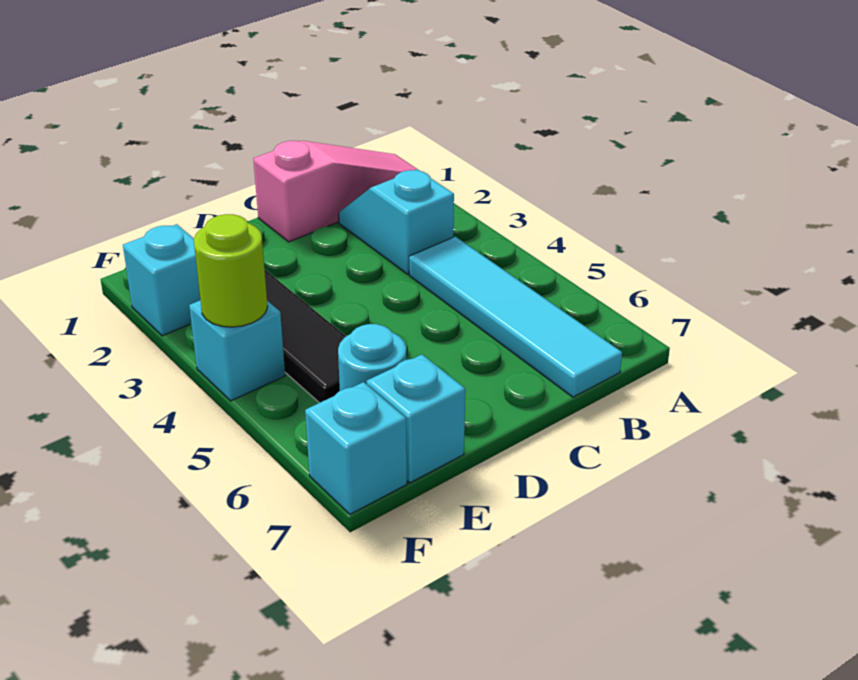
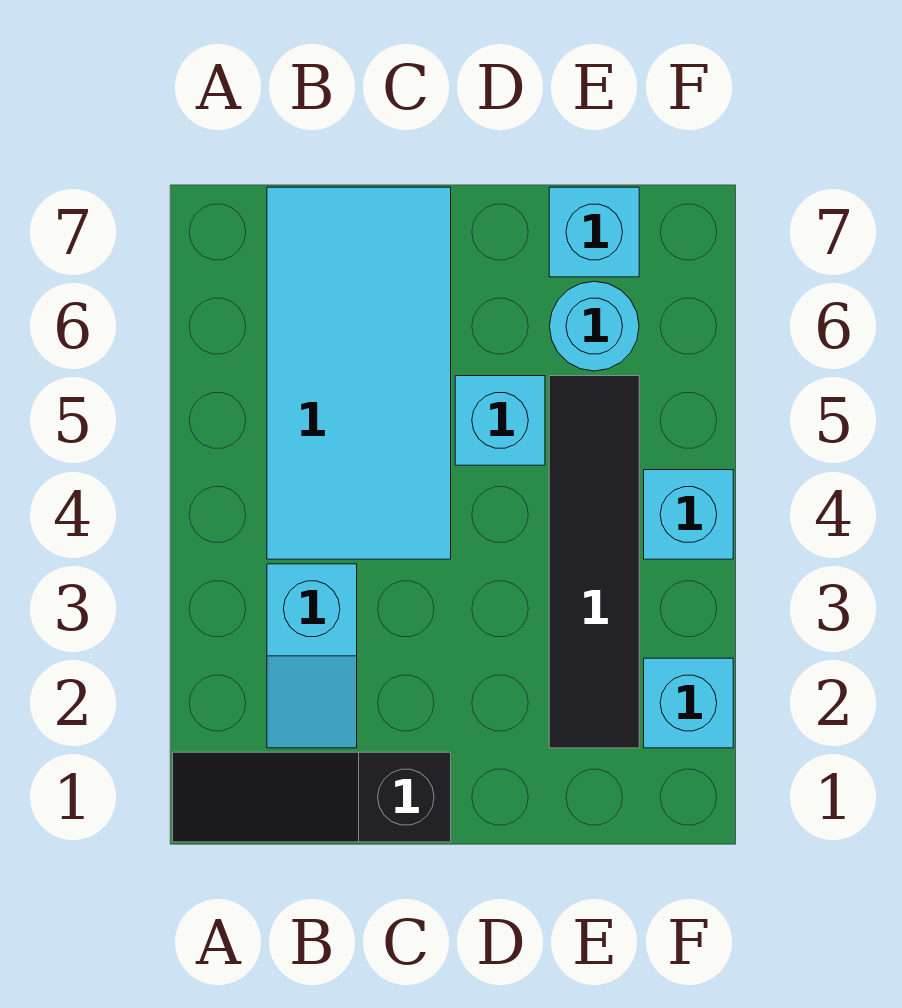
pink slope A1:C1 level 1 top C -> black slope A1:C1 level 1 top C
cyan tile B4:B7 level 1 -> cyan tile B4:C7 level 1
lime round brick F4 level 2 -> none
cyan brick F7 level 1 -> cyan brick D5 level 1

